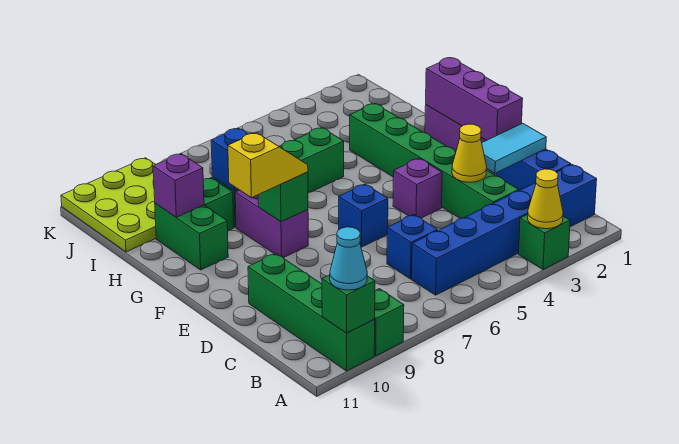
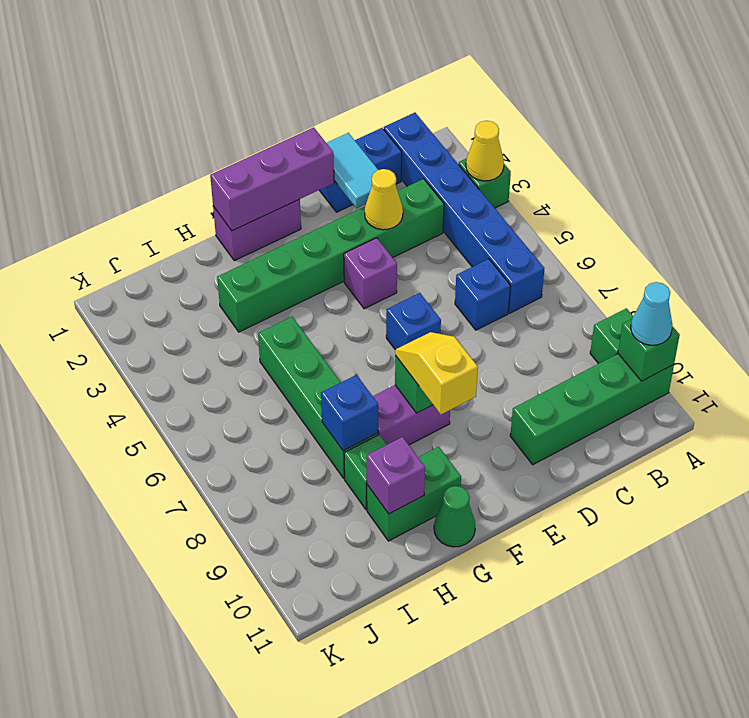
none -> green cone G11 level 1
lime plate I9:K11 level 1 -> none

